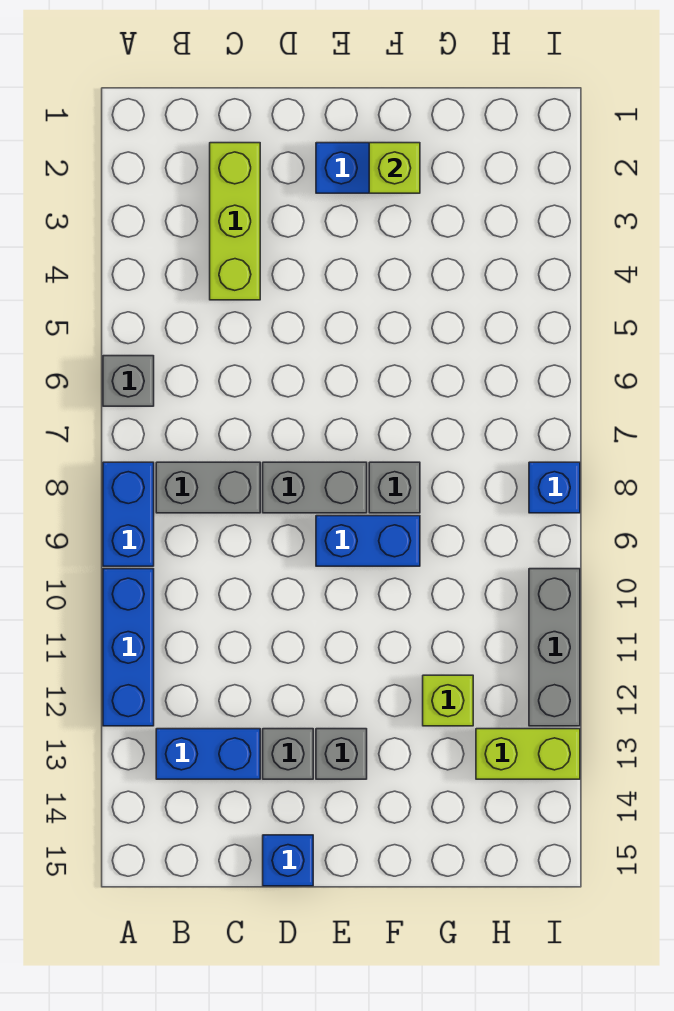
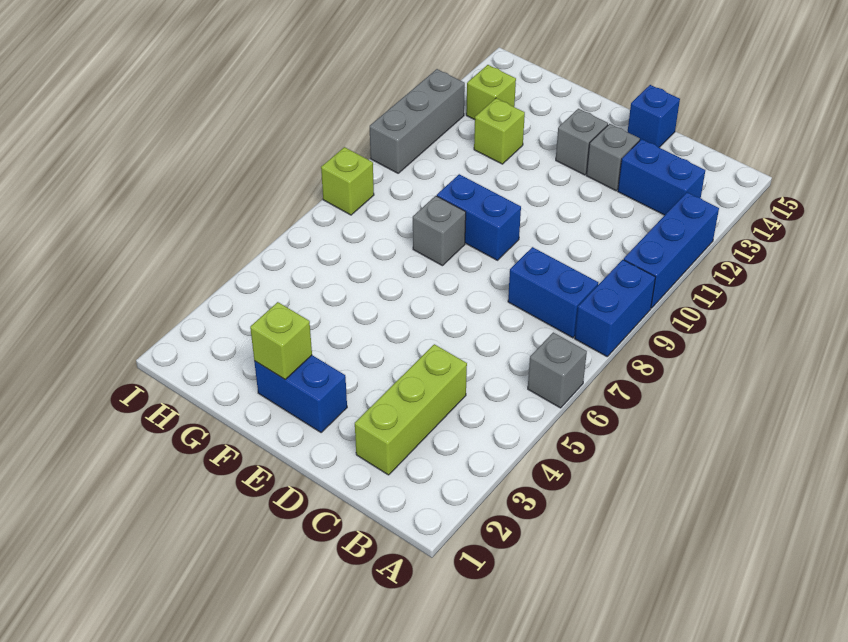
grey brick B8:C8 level 1 -> blue brick B8:C8 level 1
grey brick D8:E8 level 1 -> none
lime brick H13:I13 level 1 -> lime brick H13 level 1
blue brick I8 level 1 -> lime brick I8 level 1

